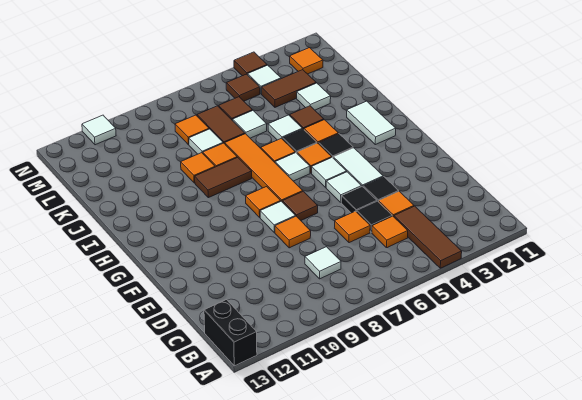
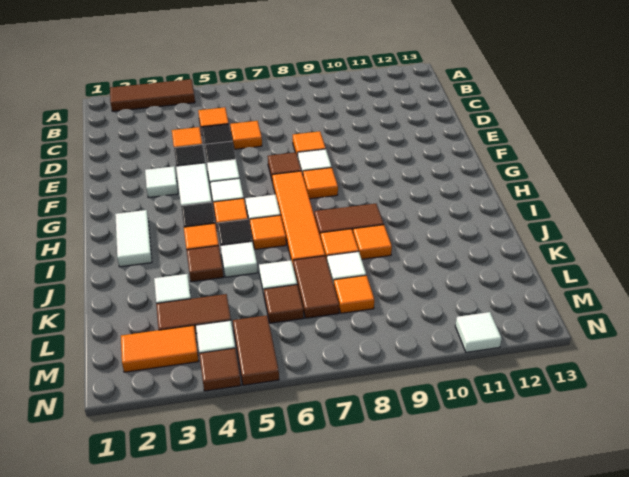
brown tile A4:C4 level 1 -> brown tile A2:A4 level 1
black brick A13:B13 level 1 -> none
white tile C8 level 1 -> white tile F3 level 1
orange tile M2 level 1 -> orange tile M2:M3 level 1
brown tile M5 level 1 -> brown tile M5:N5 level 1

